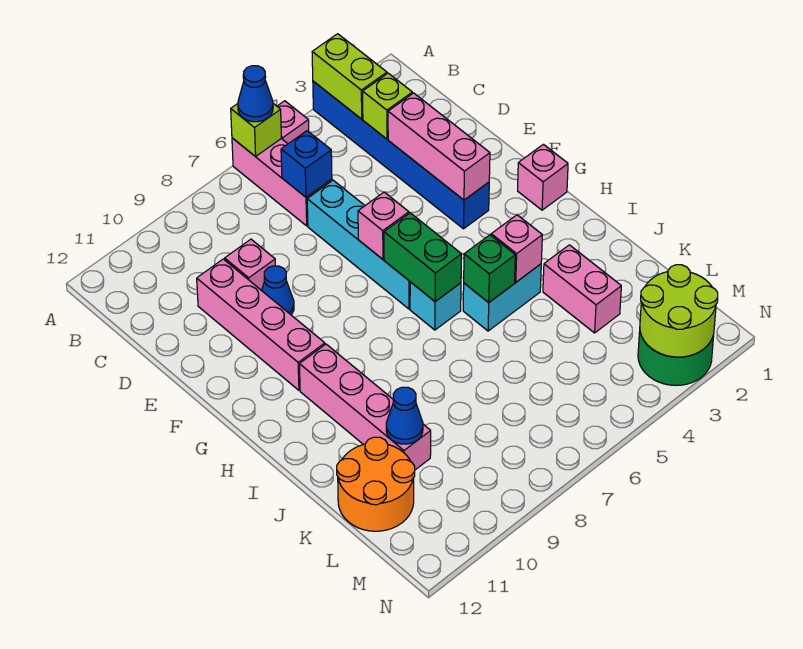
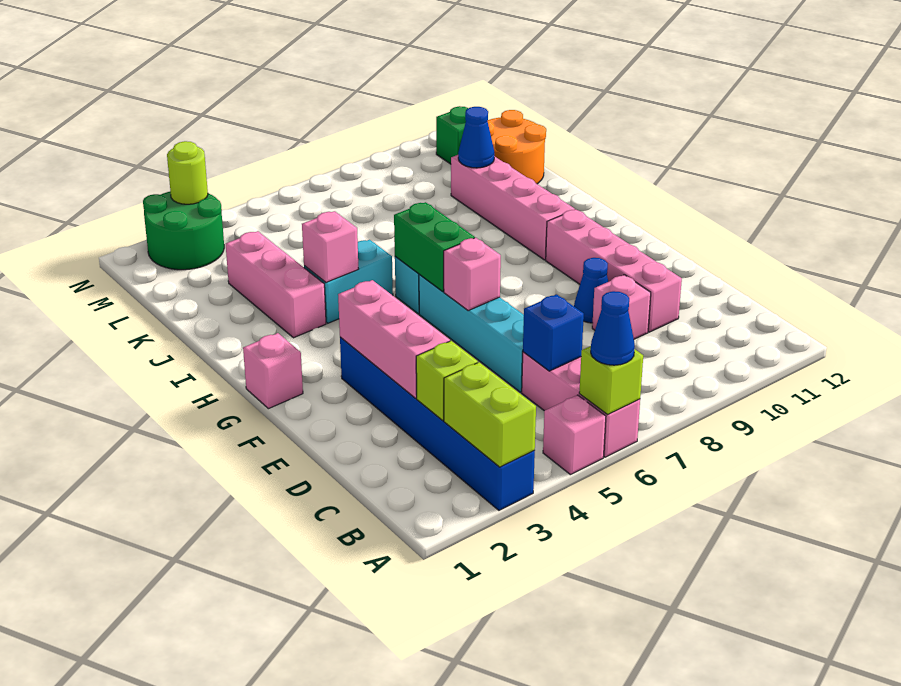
green brick I5 level 2 -> green brick M11 level 1
pink brick J3:K3 level 1 -> pink brick I3:K3 level 1
lime round brick M2:N3 level 2 -> lime round brick N3 level 2

